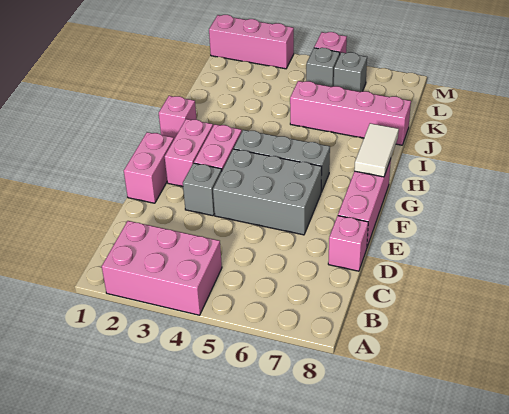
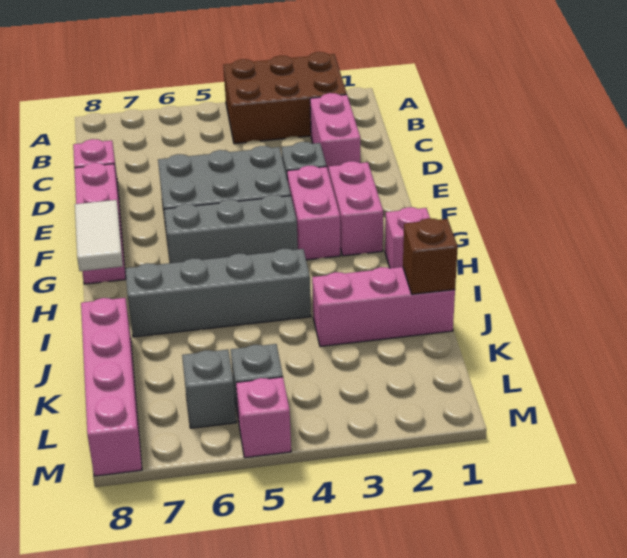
pink brick A2:B4 level 1 -> brown brick A2:B4 level 1
pink brick E1:F1 level 1 -> pink brick C2:D2 level 1
none -> grey brick I4:I7 level 1
none -> brown brick J1 level 2
pink brick J5:J8 level 1 -> pink brick J8:M8 level 1
pink brick M1:M3 level 1 -> pink brick J1:J3 level 1

